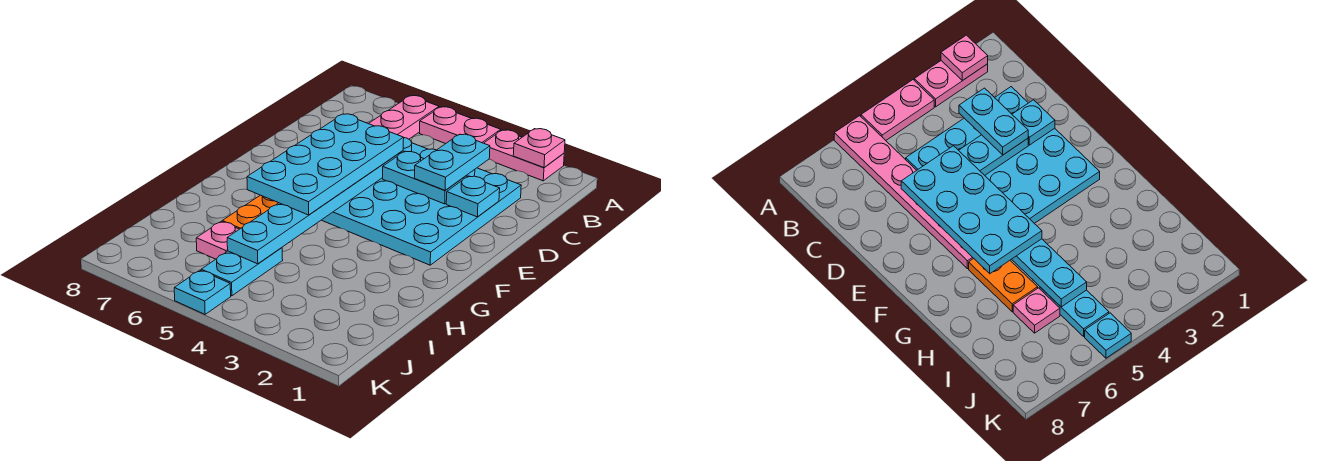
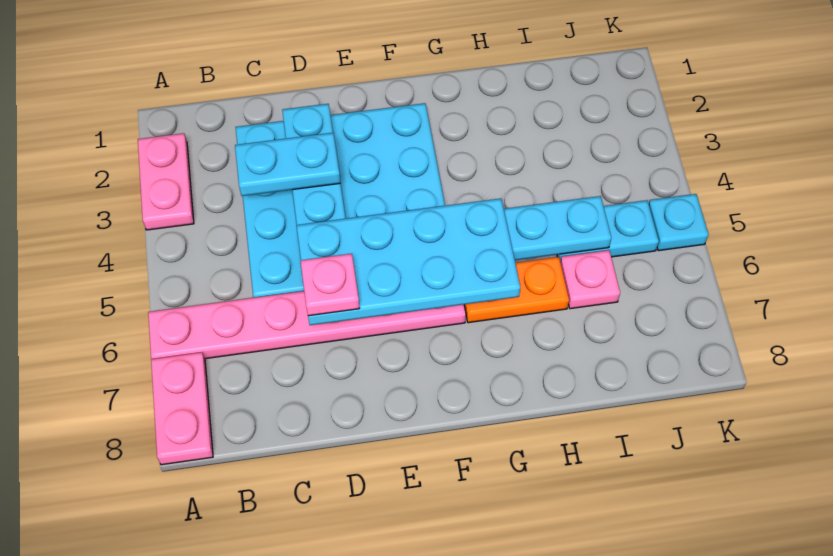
pink plate A2 level 2 -> pink plate D6 level 4
pink plate A4:A5 level 1 -> pink plate A7:A8 level 1

